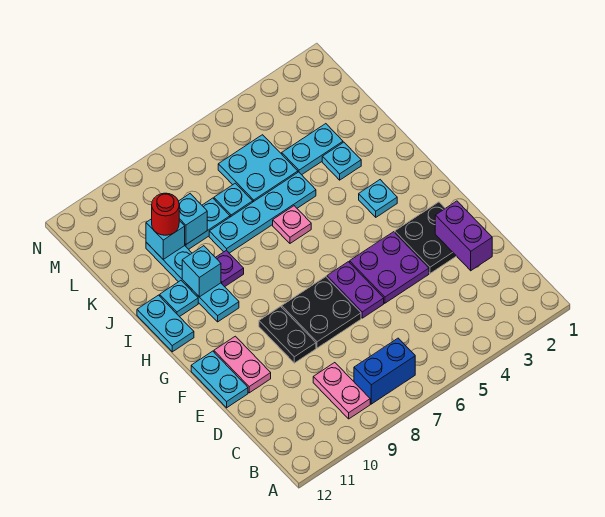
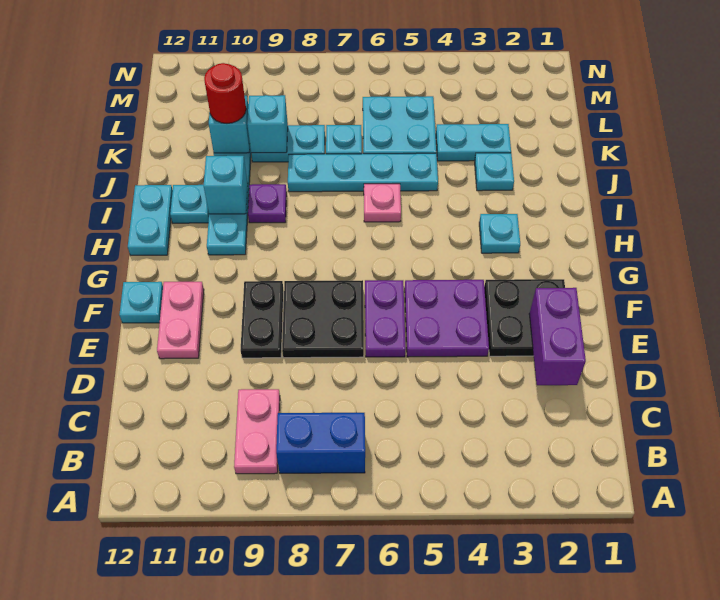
cyan plate E12:F12 level 1 -> cyan plate F12 level 1

